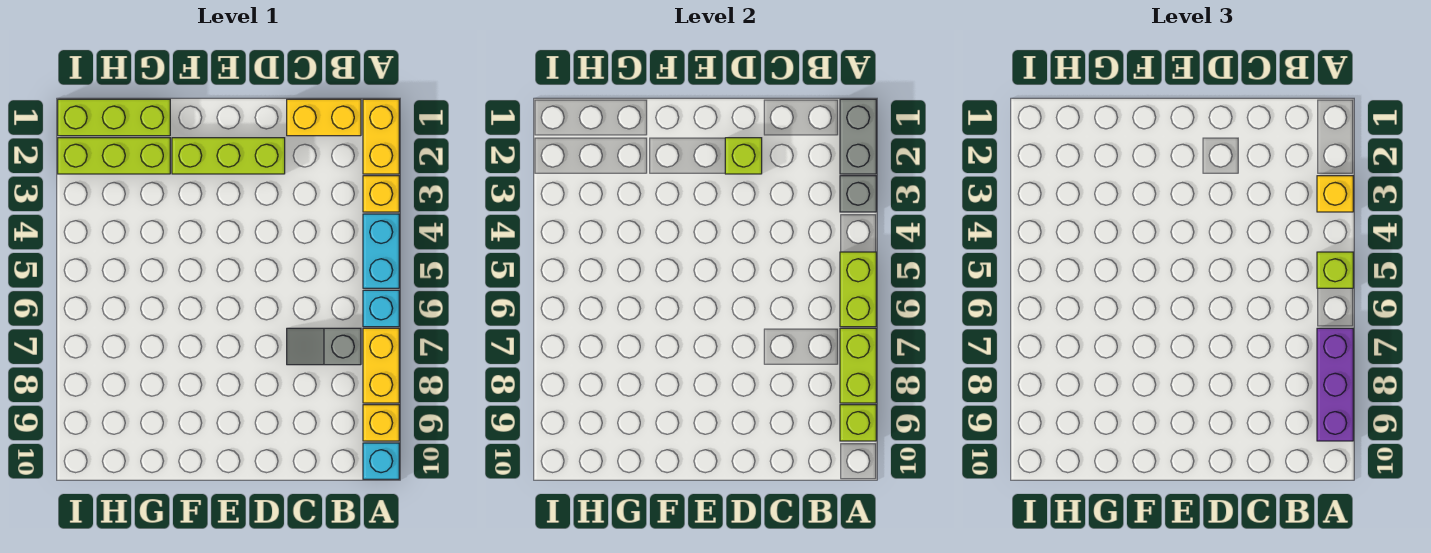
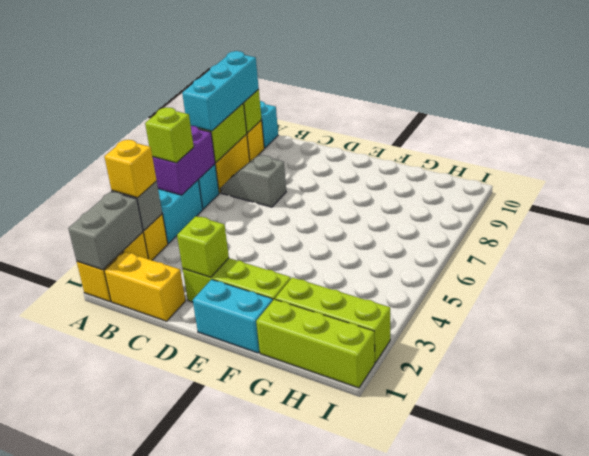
lime brick A5:A6 level 2 -> purple brick A5:A6 level 2
purple brick A7:A9 level 3 -> cyan brick A7:A9 level 3
grey slope B7:C7 level 1 top B -> grey slope B7:C7 level 1 top C
none -> cyan brick E1:F1 level 1

